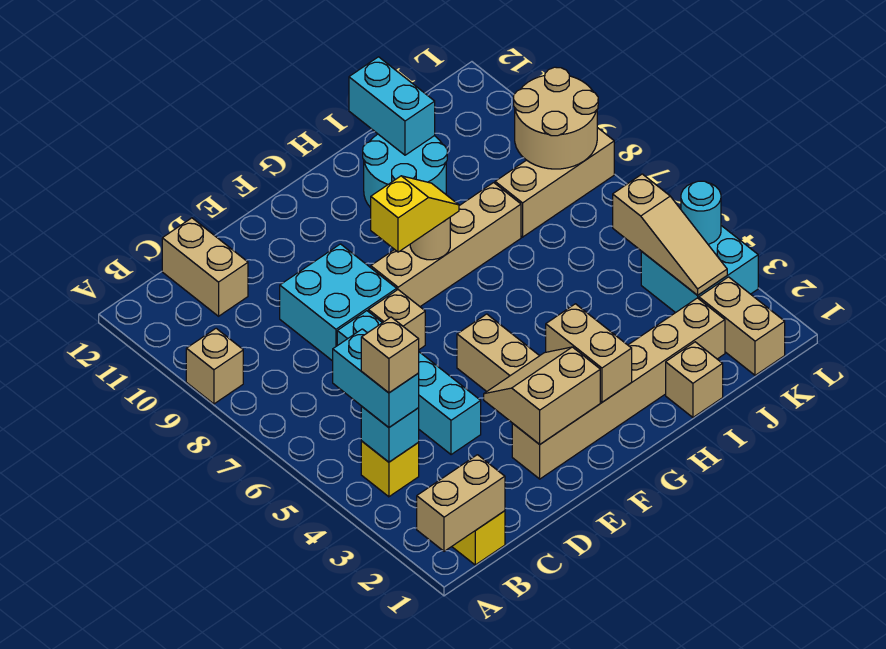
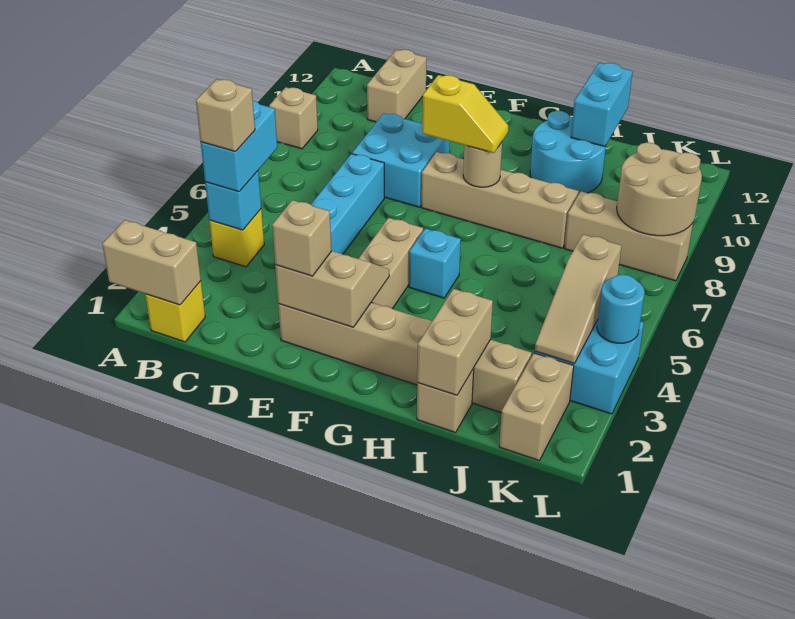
tan brick E7 level 1 -> tan brick E2 level 3
tan brick G2:G3 level 2 -> tan brick I1:I2 level 2
none -> cyan brick G5 level 1

